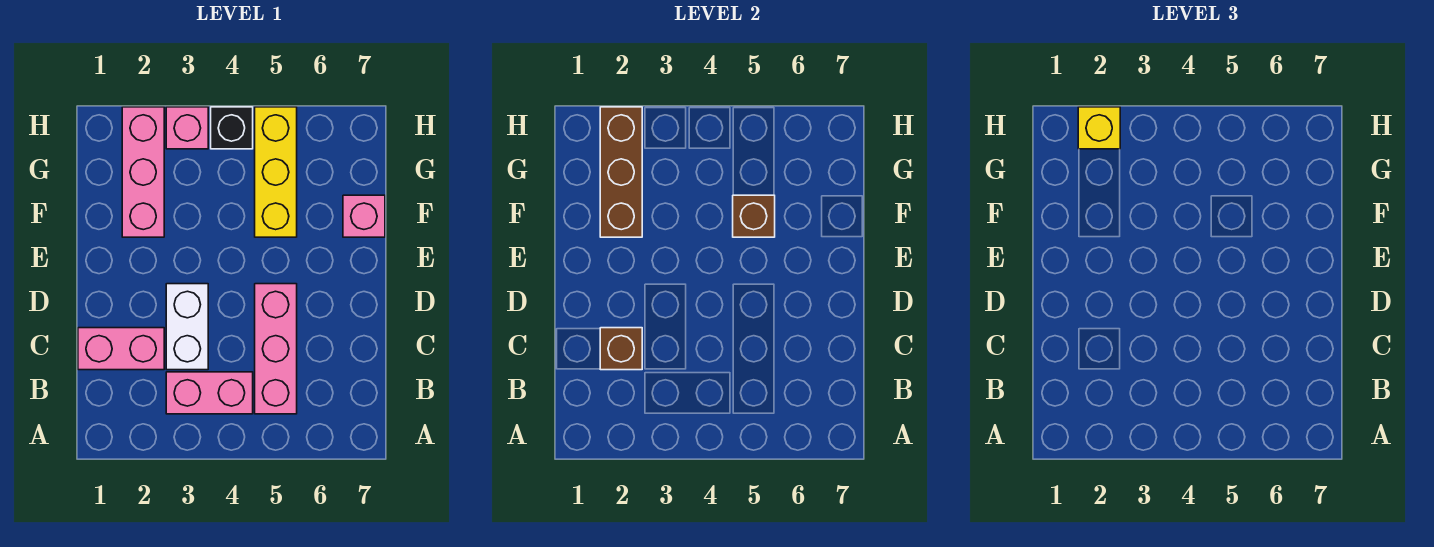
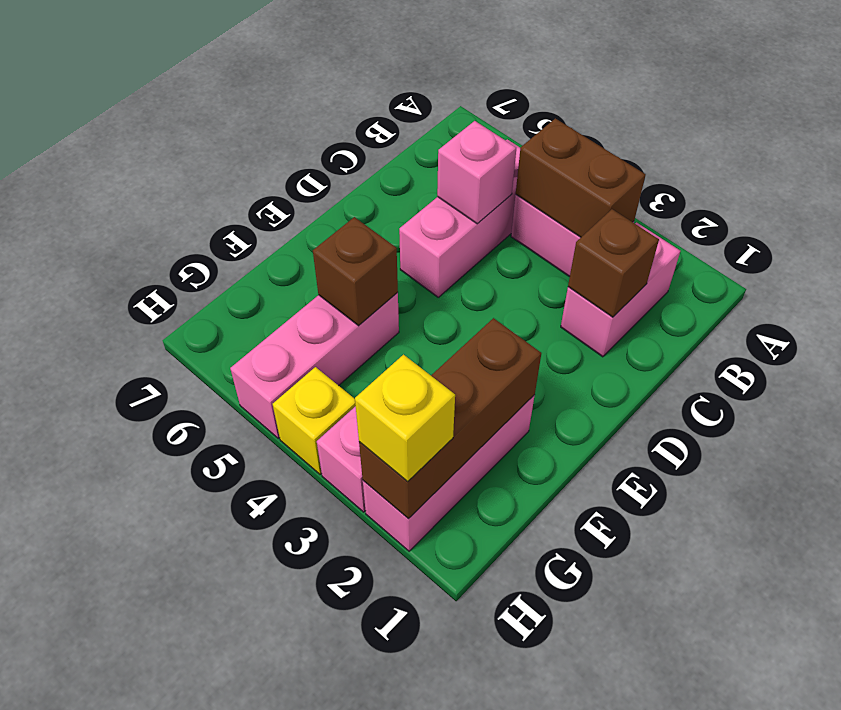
none -> brown brick B3:B4 level 2
pink brick C1:C2 level 1 -> pink brick B2:C2 level 1
white brick C3:D3 level 1 -> none
yellow brick F5:H5 level 1 -> pink brick F5:H5 level 1
pink brick F7 level 1 -> pink brick C5 level 2
black brick H4 level 1 -> yellow brick H4 level 1

